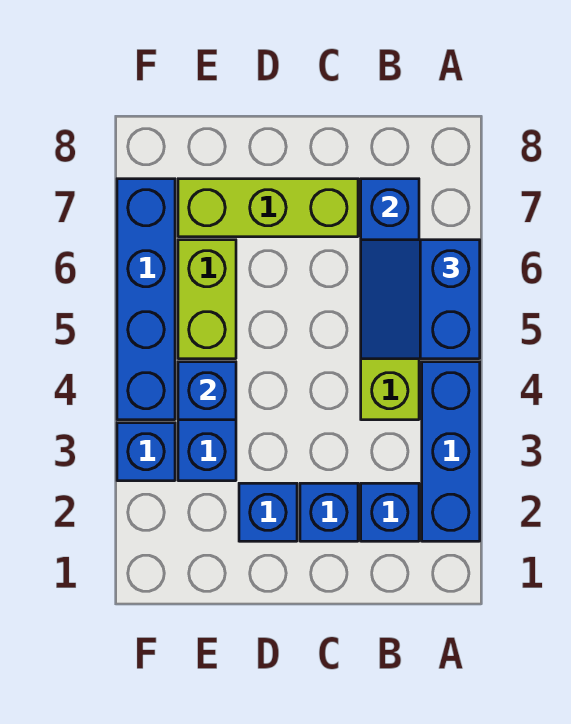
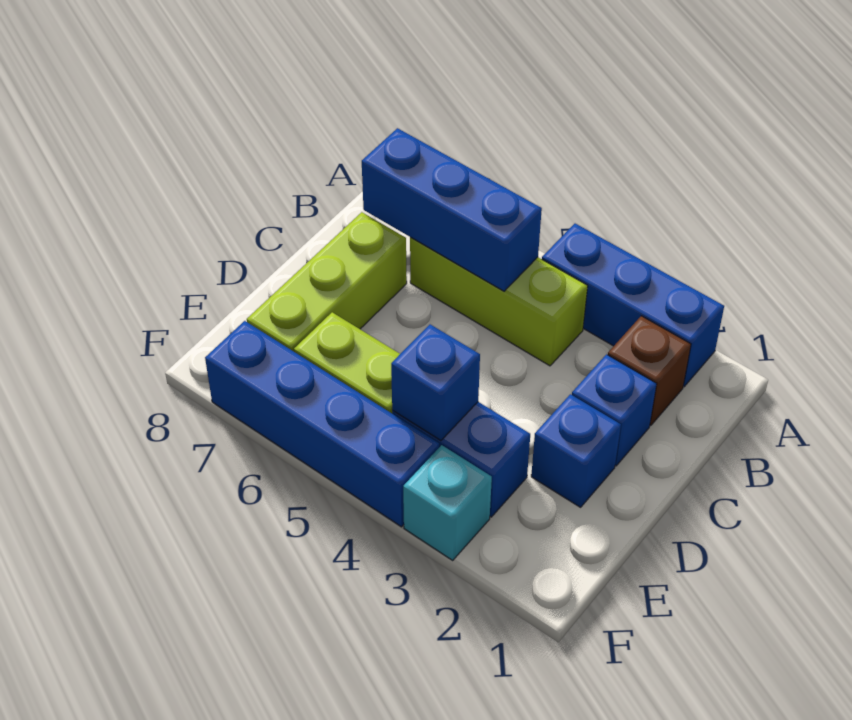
blue slope A5:B6 level 3 top A -> none
blue brick B2 level 1 -> brown brick B2 level 1
blue brick F3 level 1 -> cyan brick F3 level 1

